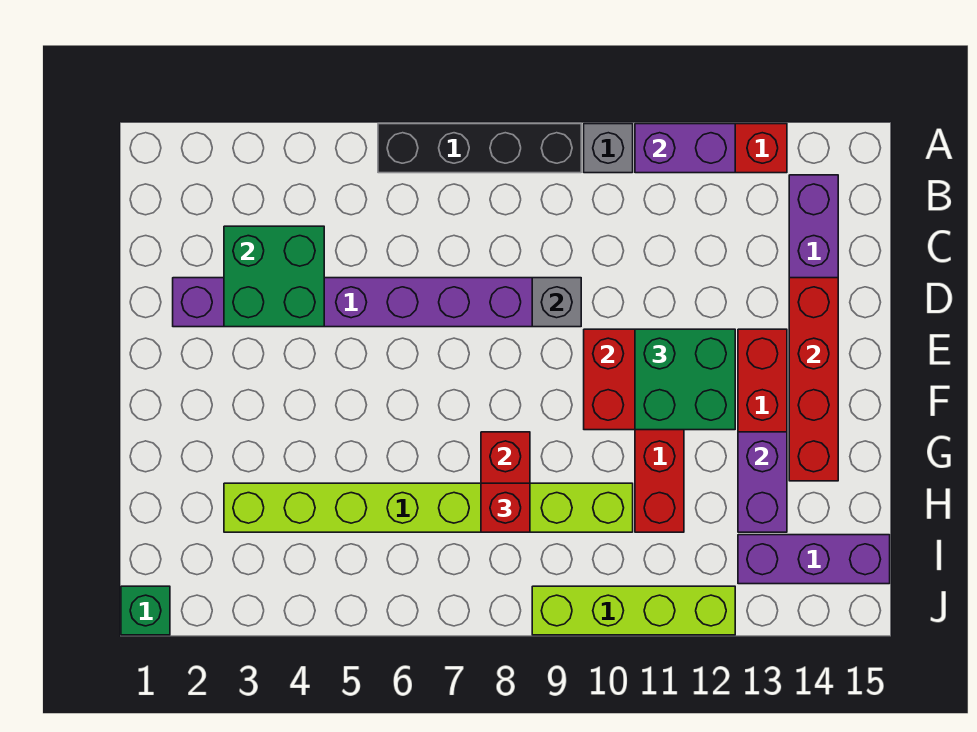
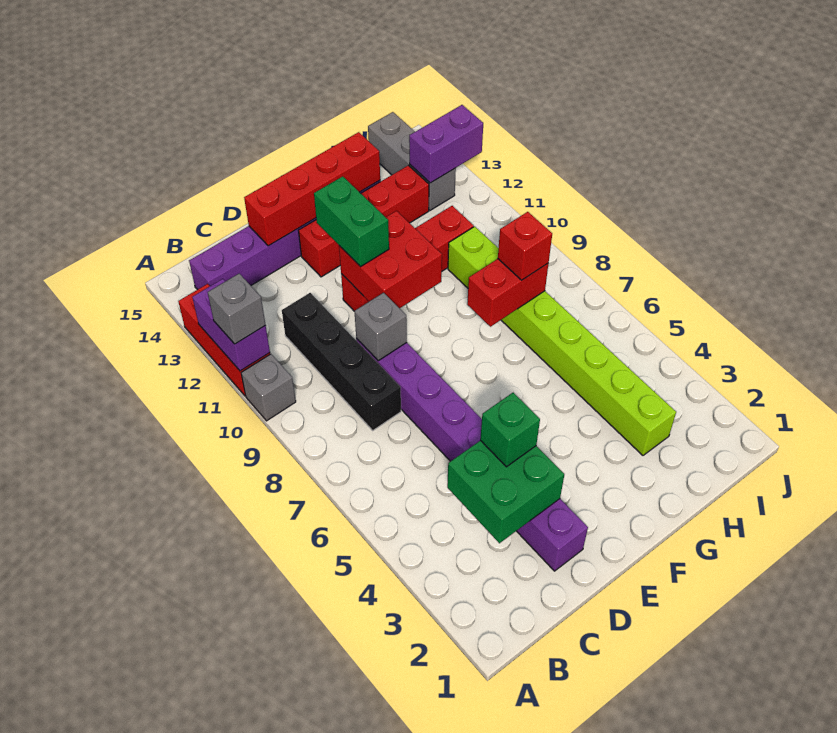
black brick A6:A9 level 1 -> black brick C8:C11 level 1
none -> grey brick A11 level 3
green brick E11:F12 level 3 -> green brick E11:E12 level 3
purple brick G13:H13 level 2 -> purple brick I13:J13 level 2
purple brick I13:I15 level 1 -> grey brick I13:I15 level 1
green brick J1 level 1 -> green brick D4 level 3
lime brick J9:J12 level 1 -> none

